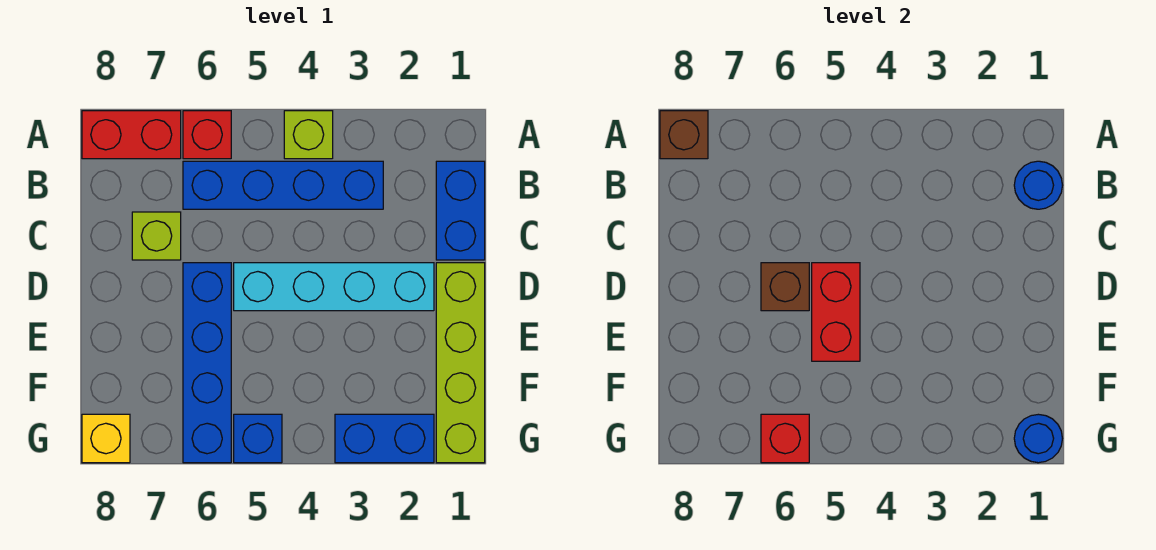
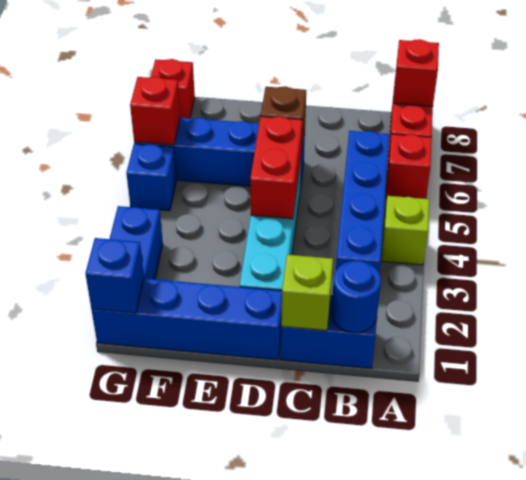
brown brick A8 level 2 -> red brick A8 level 2
lime brick C7 level 1 -> lime brick C1 level 2
lime brick D1:G1 level 1 -> blue brick D1:G1 level 1
red brick D5:E5 level 2 -> red brick D4:D5 level 2
blue round brick G1 level 2 -> blue brick G1 level 2
yellow brick G8 level 1 -> red brick G8 level 1

